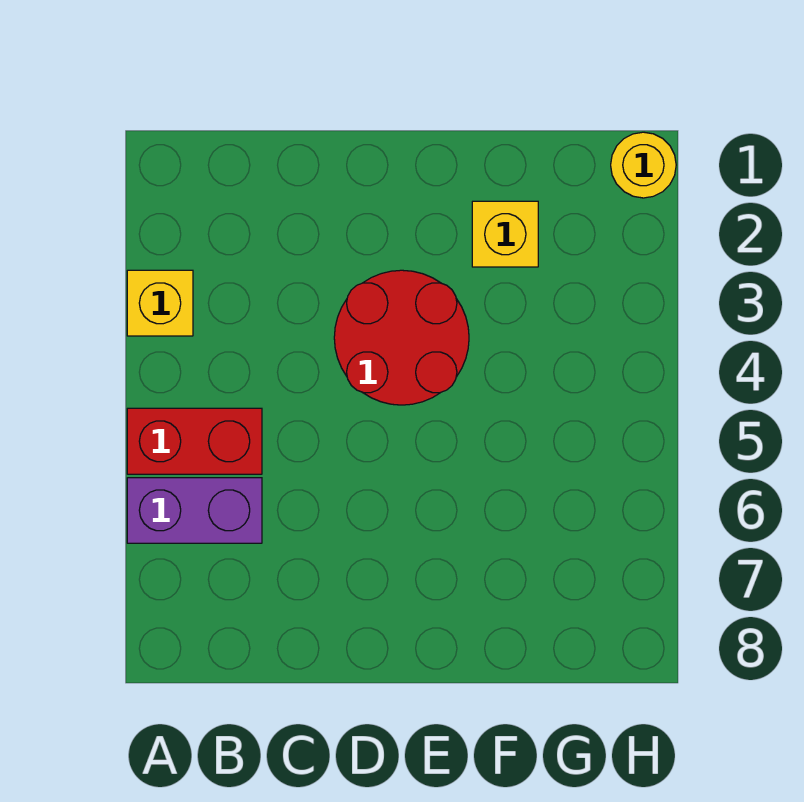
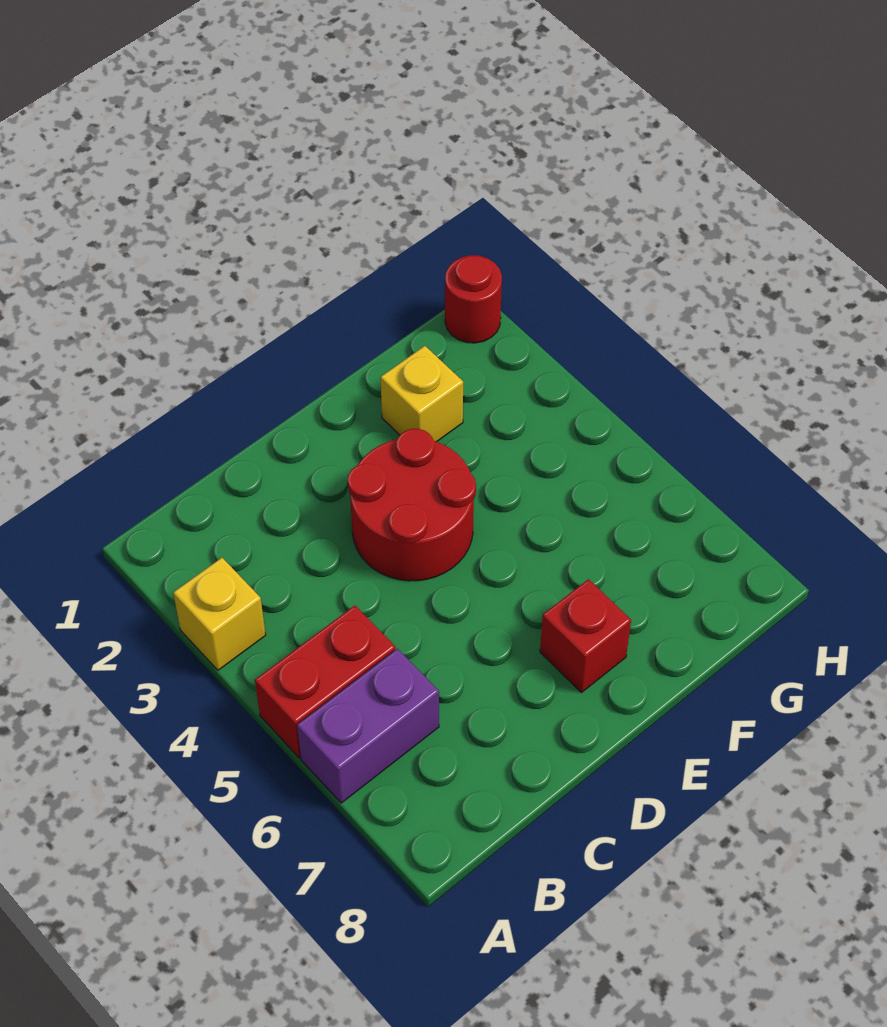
none -> red brick E7 level 1
yellow round brick H1 level 1 -> red round brick H1 level 1

